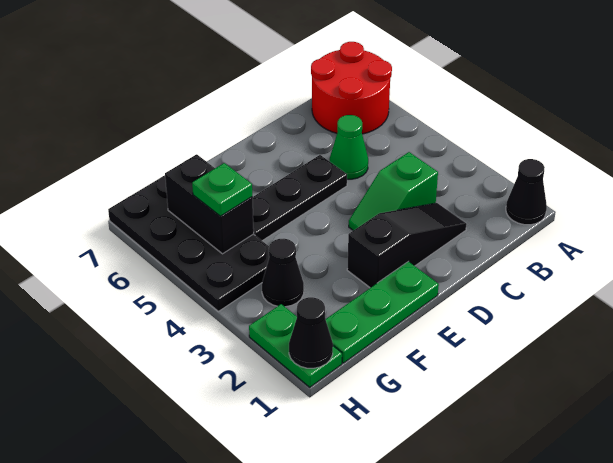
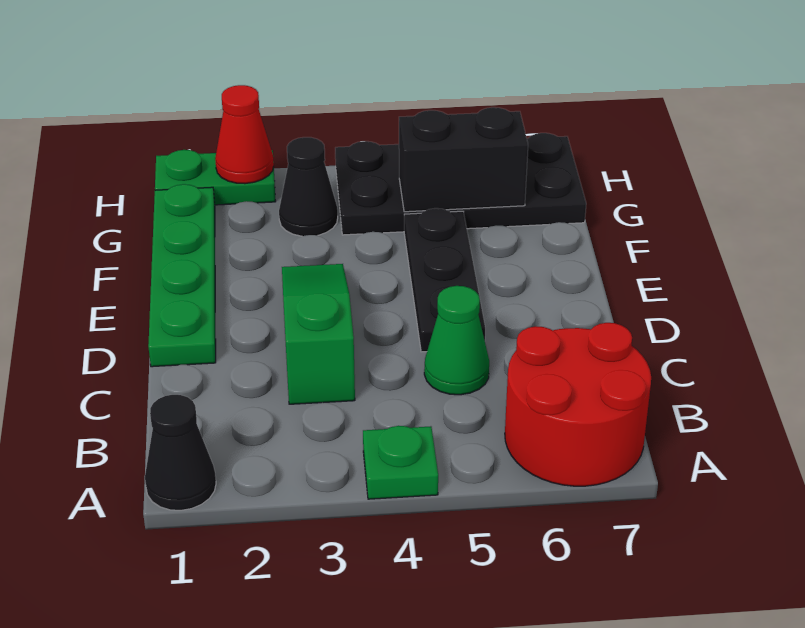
black slope C2:E2 level 1 top E -> none
green slope C3:D3 level 1 top C -> green slope C3:E3 level 1 top C
green plate E1:G1 level 1 -> green plate D1:G1 level 1
green plate G5 level 3 -> green plate A4 level 1
black cone H1 level 2 -> none
none -> red cone H2 level 2

